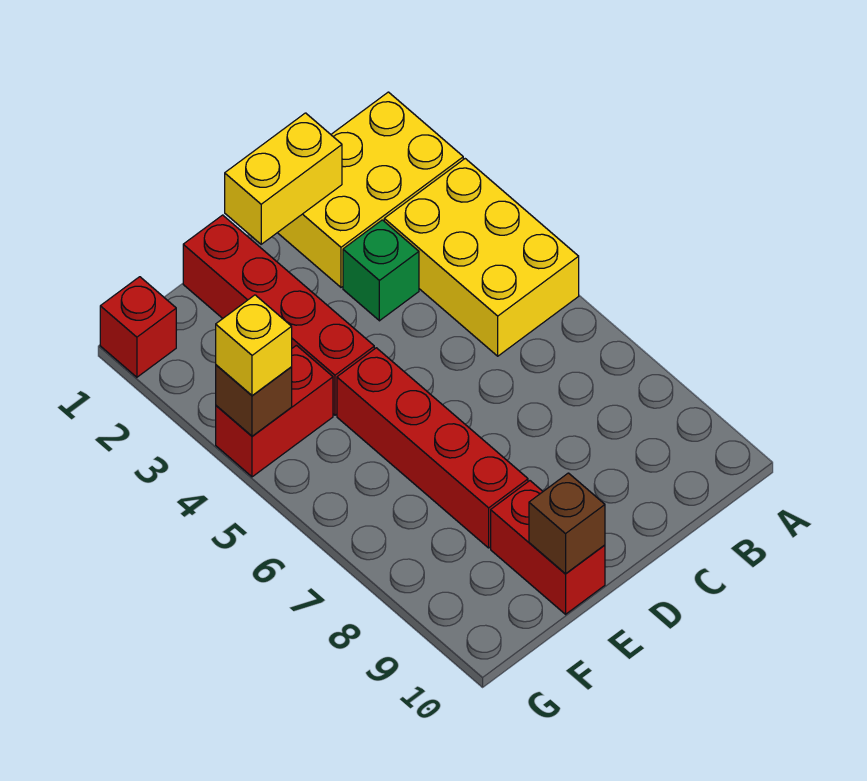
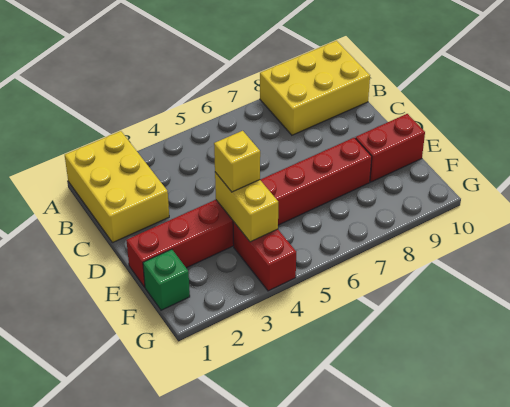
yellow brick A3:B5 level 1 -> yellow brick A8:B10 level 1
yellow brick C1:D1 level 2 -> yellow brick E4:F4 level 2
green brick C3 level 1 -> green brick F1 level 1
brown brick E10 level 2 -> none
red brick G1 level 1 -> none
brown brick G4 level 2 -> none
yellow brick G4 level 3 -> yellow brick E4 level 3

